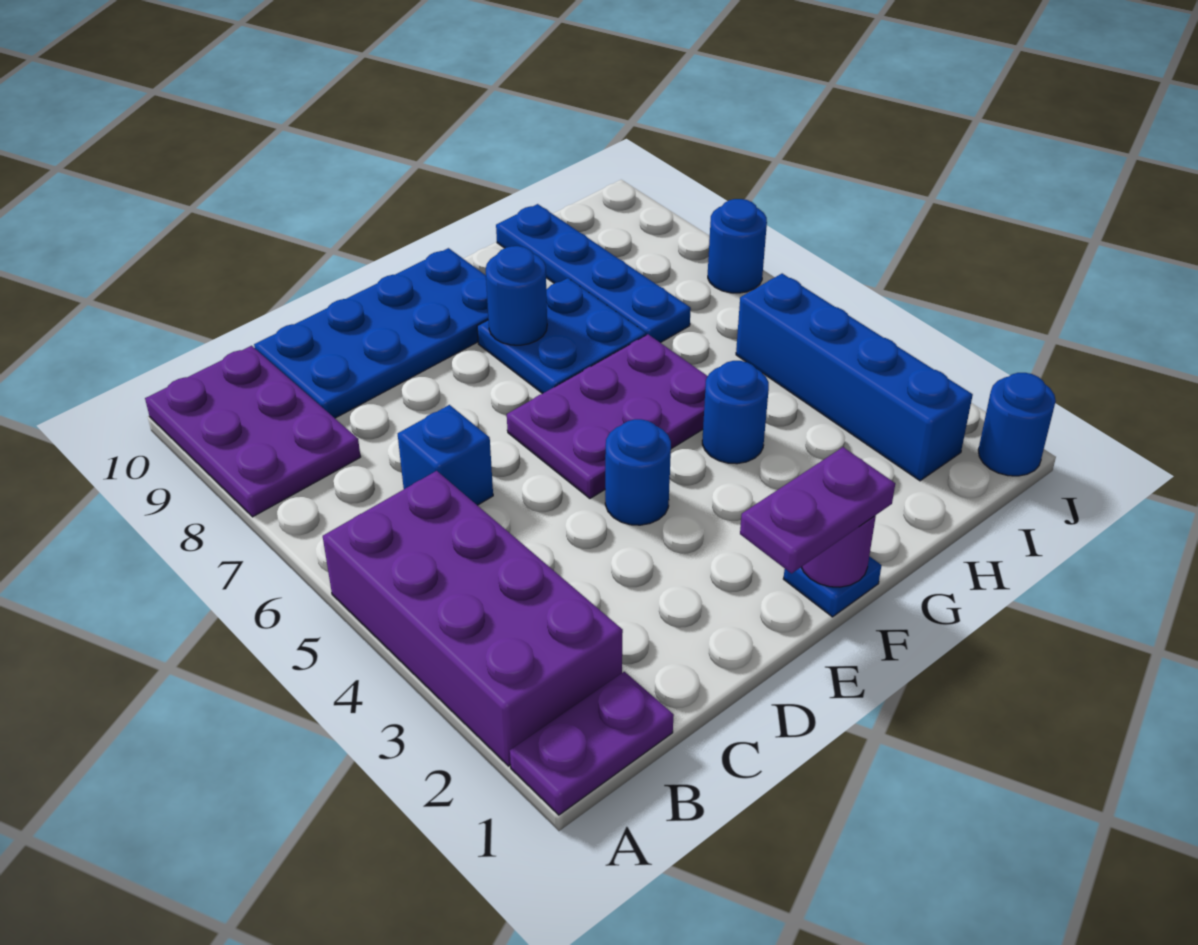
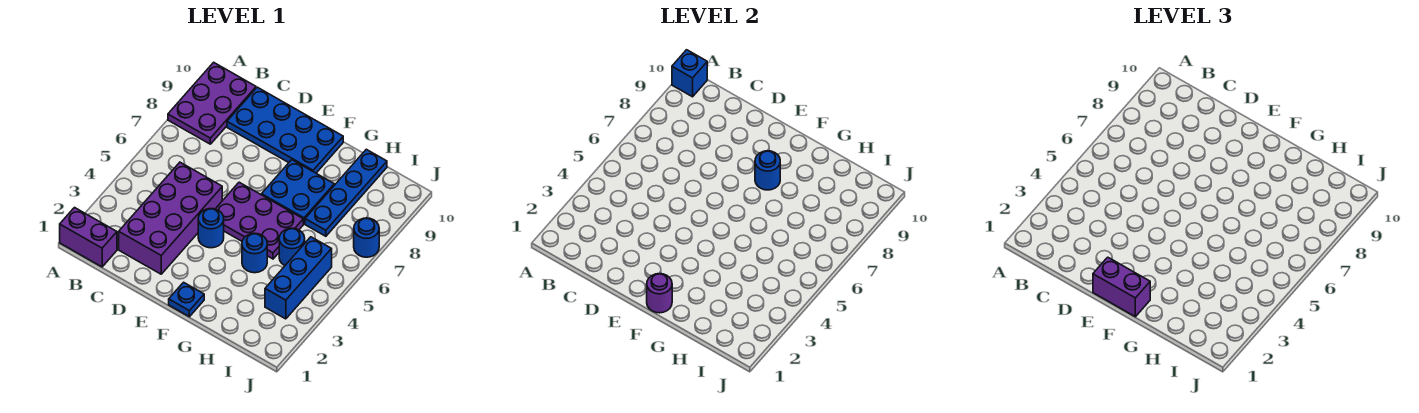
purple plate A1:B1 level 1 -> purple brick A1:B1 level 1
purple brick A2:B5 level 1 -> purple brick C2:D5 level 1
blue brick C6 level 1 -> blue brick A10 level 2
purple plate E1:F1 level 3 -> purple brick E1:F1 level 3
blue brick I2:I5 level 1 -> blue brick I3:I5 level 1
blue round brick J1 level 1 -> blue round brick H5 level 1

